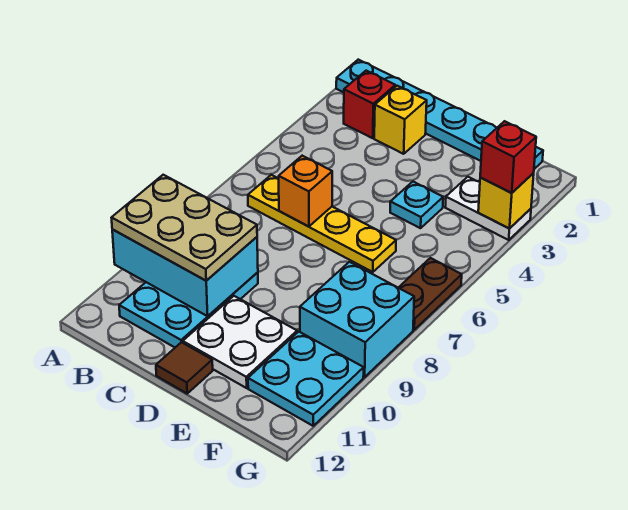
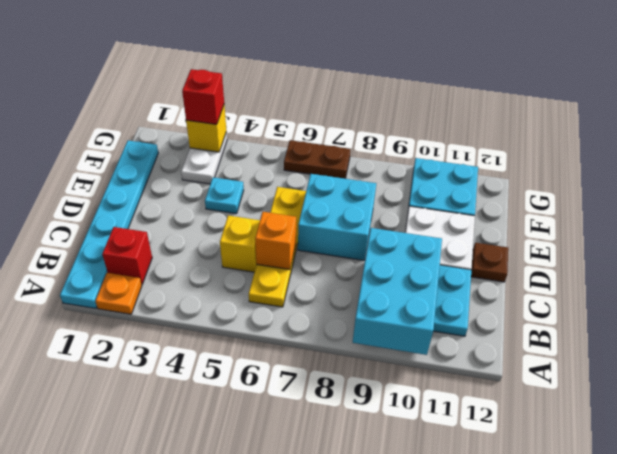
none -> orange plate A2 level 1
tan plate A9:C10 level 3 -> none
yellow brick C2 level 1 -> yellow brick C5 level 1
brown tile D12 level 1 -> brown plate D12 level 1
cyan brick F8:G9 level 1 -> cyan brick D7:E8 level 1

